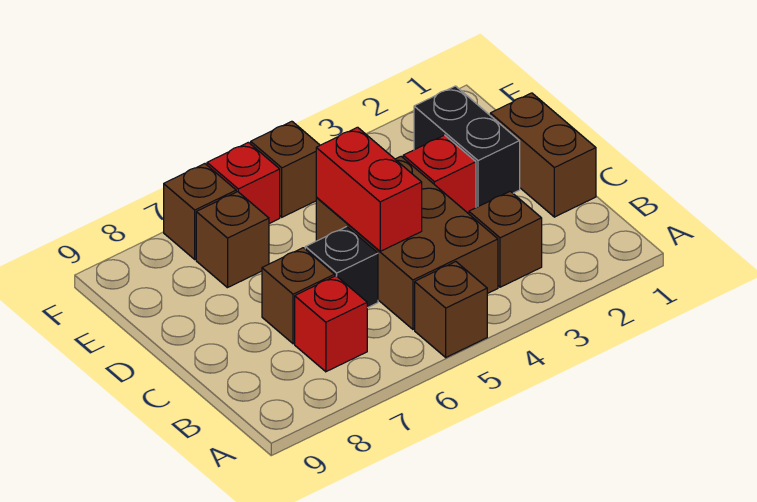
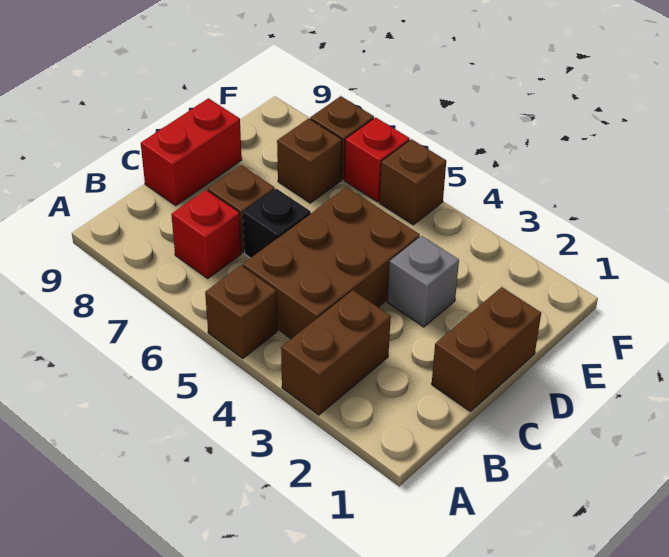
brown brick B3 level 1 -> brown brick A3:B3 level 1
red brick C5:D5 level 2 -> red brick C9:D9 level 1
black brick D2:E2 level 1 -> none
red brick D3 level 1 -> grey brick D3 level 1

